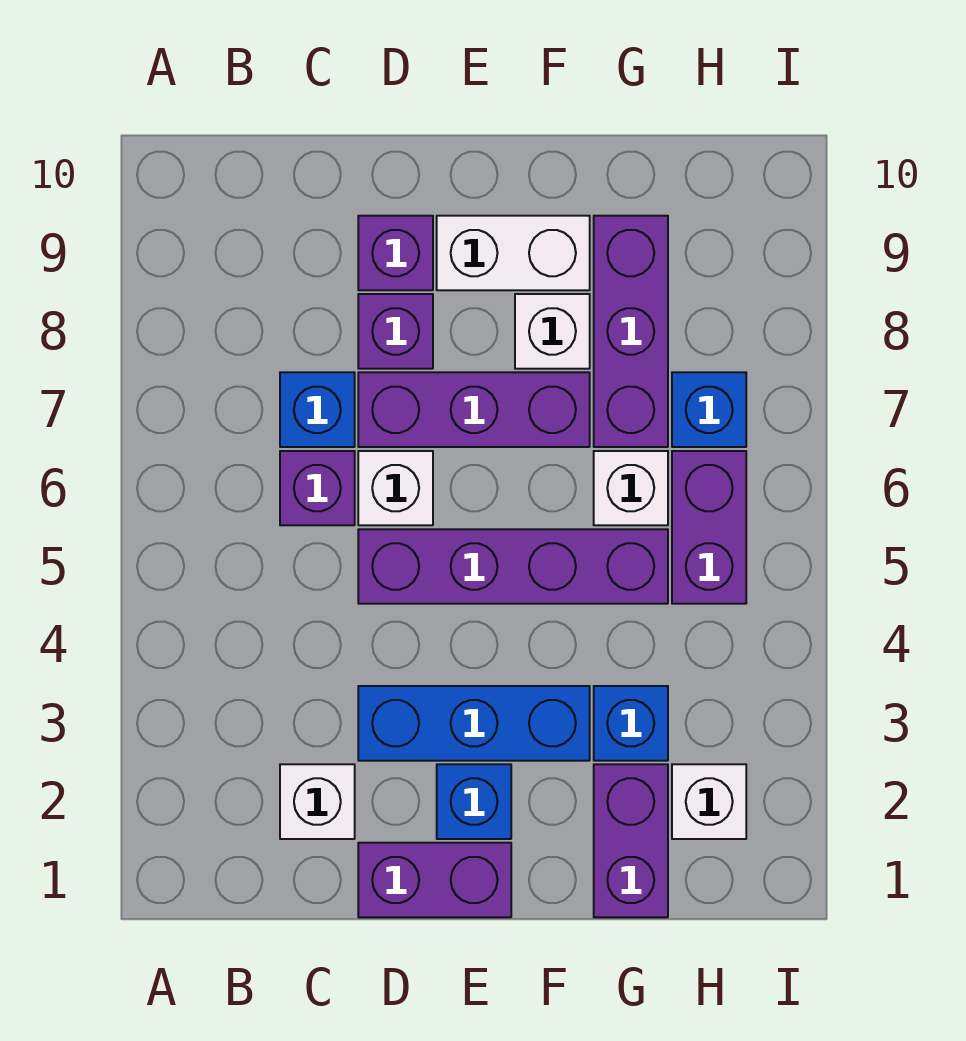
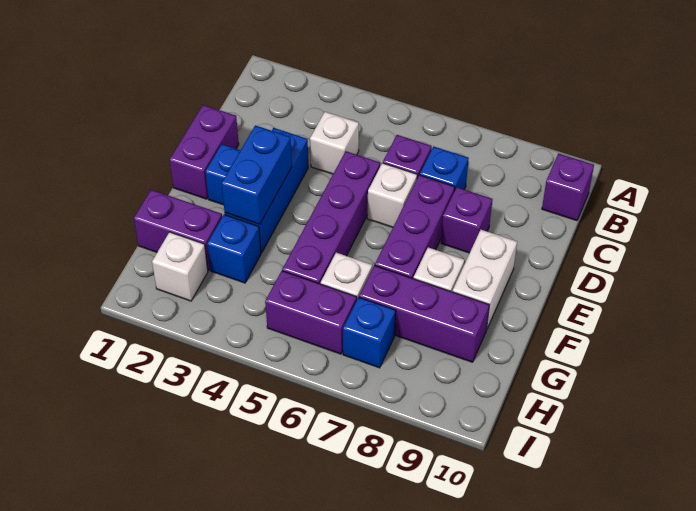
white brick C2 level 1 -> white brick C4 level 1
purple brick D9 level 1 -> purple brick B10 level 1
none -> blue brick E3:F3 level 2

